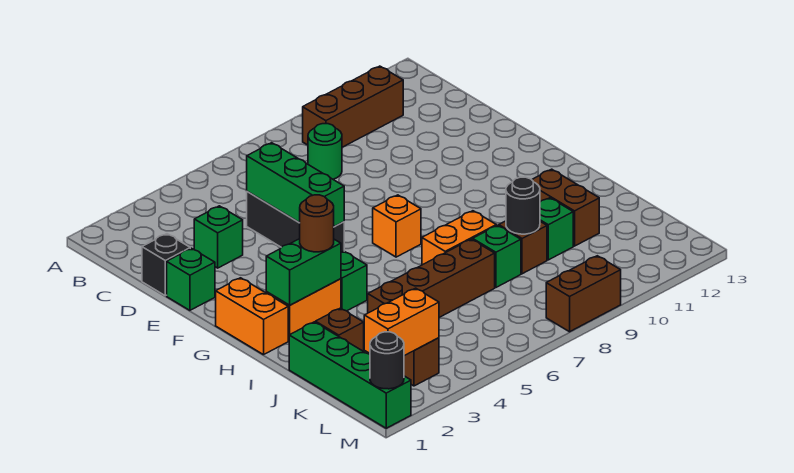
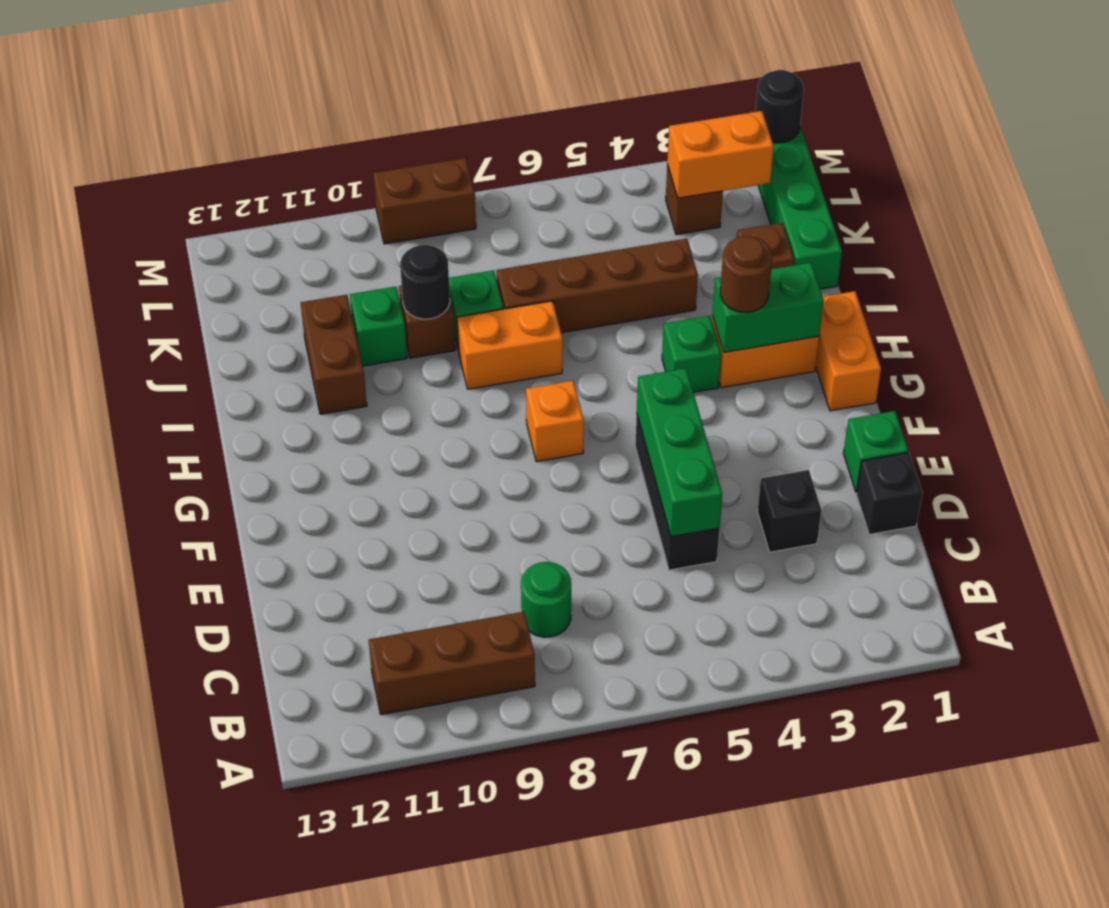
green brick D3 level 1 -> black brick D3 level 1

